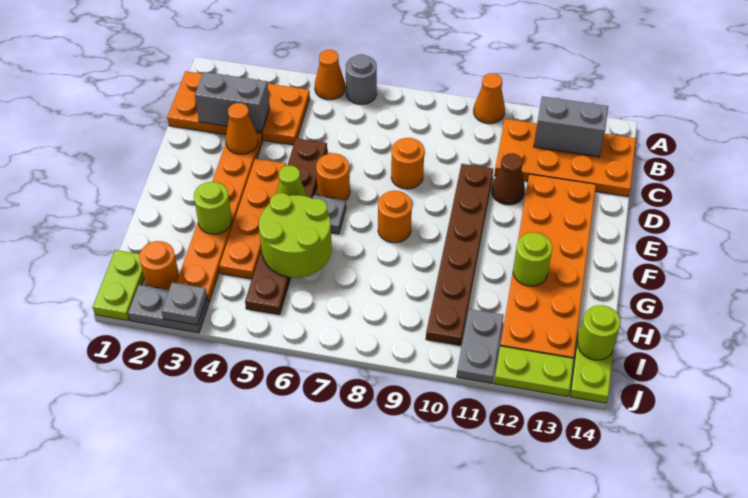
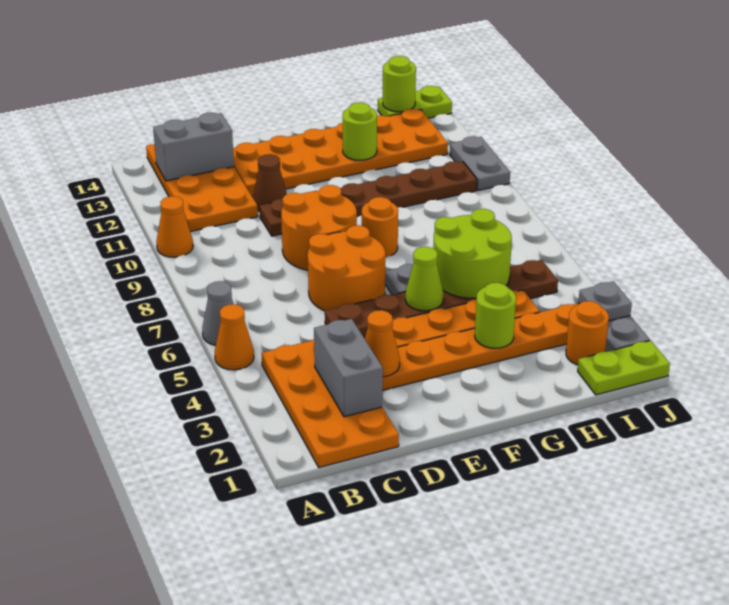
grey round brick A6 level 1 -> grey cone A6 level 1
grey brick B12:B13 level 2 -> grey brick B13:C13 level 2
orange round brick D8 level 1 -> orange round brick D8:E9 level 1
orange round brick E6 level 1 -> orange round brick D6:E7 level 1
grey plate I11:J11 level 1 -> grey plate J10:J11 level 1
lime plate J12:J13 level 1 -> none

